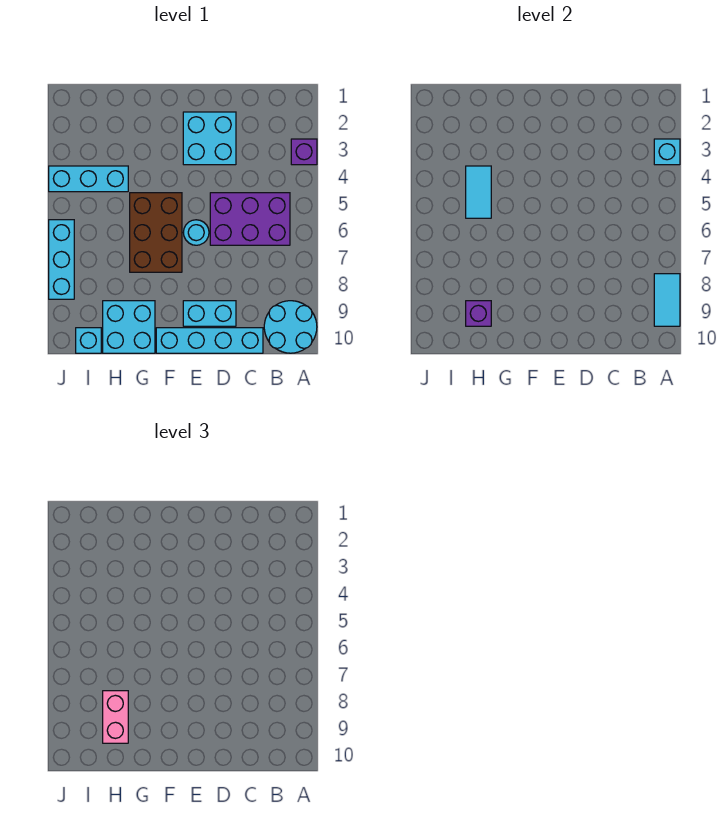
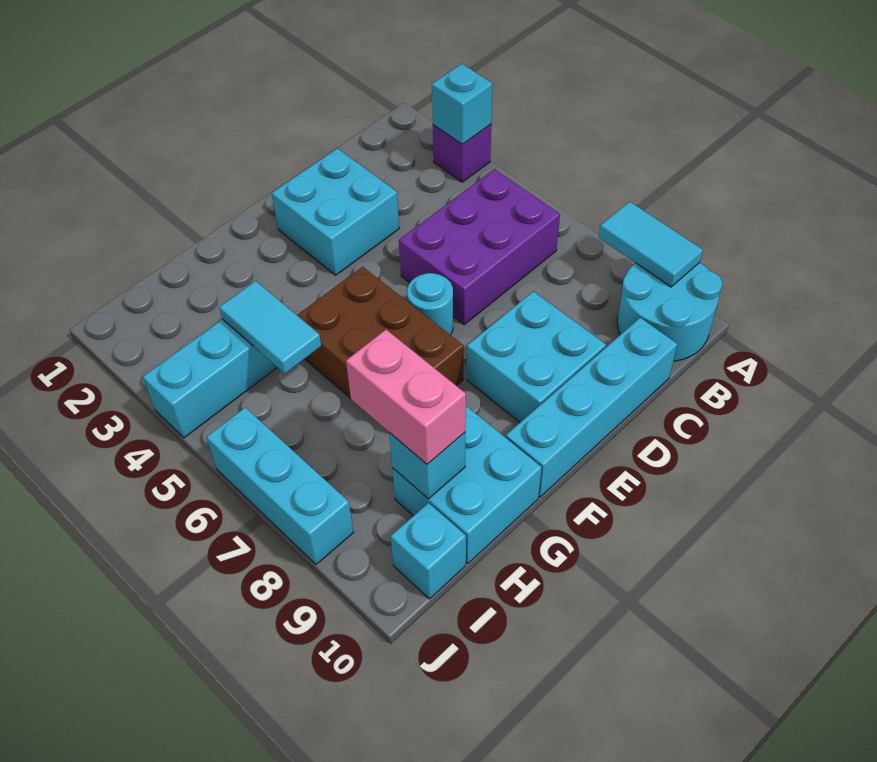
cyan brick D9:E9 level 1 -> cyan brick D8:E9 level 1
purple brick H9 level 2 -> cyan brick H9 level 2

